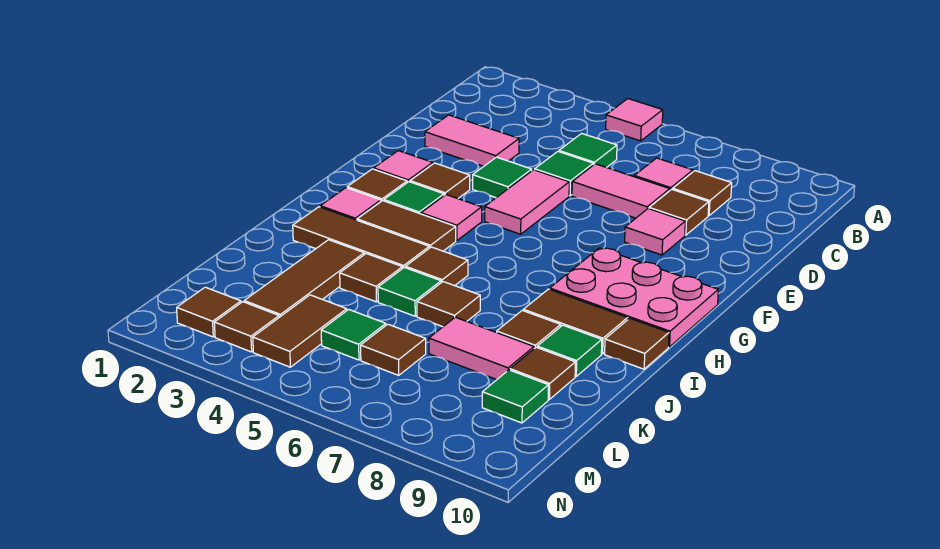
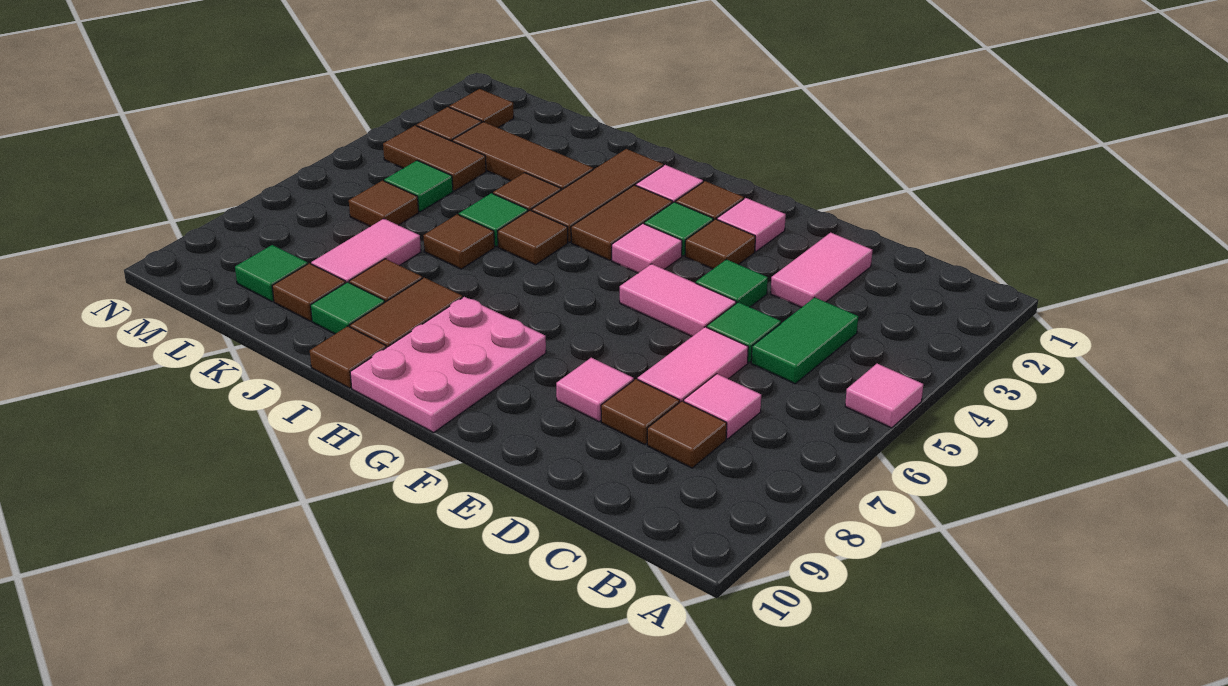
green tile C5 level 1 -> green tile C4:C5 level 1

